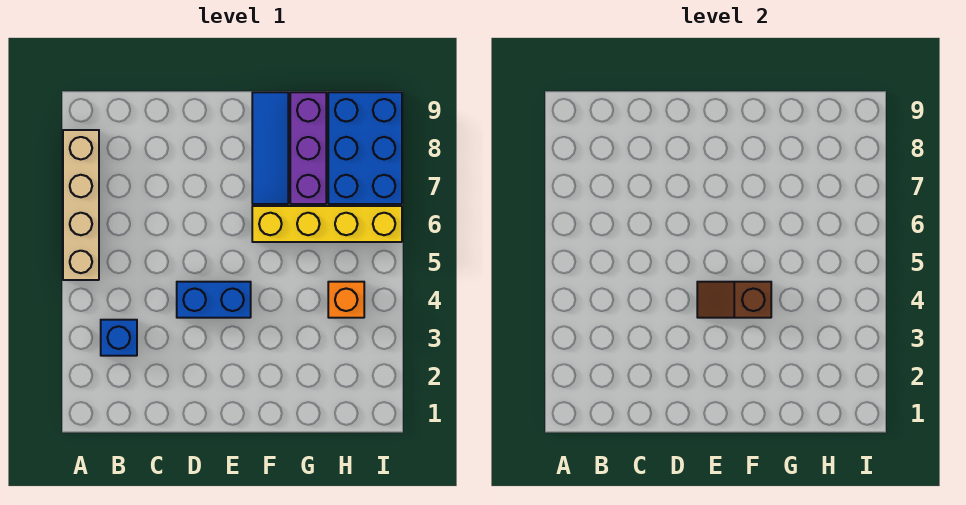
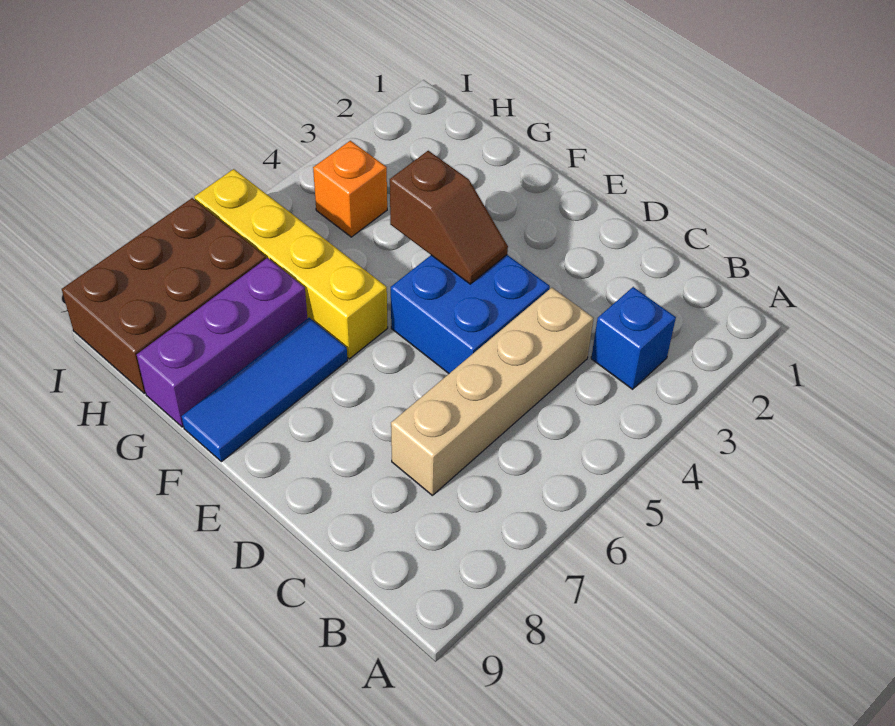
tan brick A5:A8 level 1 -> tan brick C4:C7 level 1
blue brick D4:E4 level 1 -> blue brick D4:E5 level 1
blue brick H7:I9 level 1 -> brown brick H7:I9 level 1

